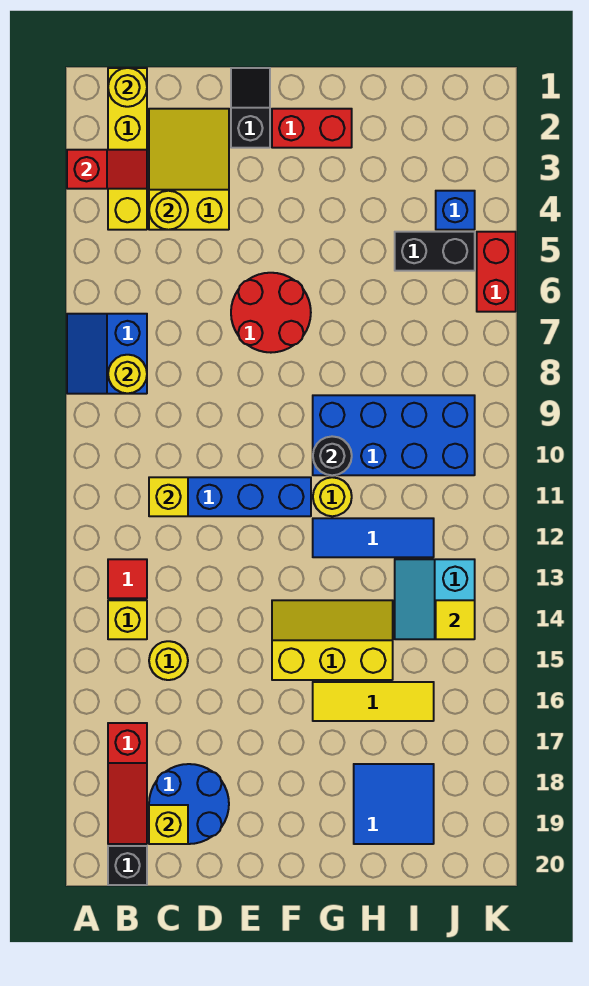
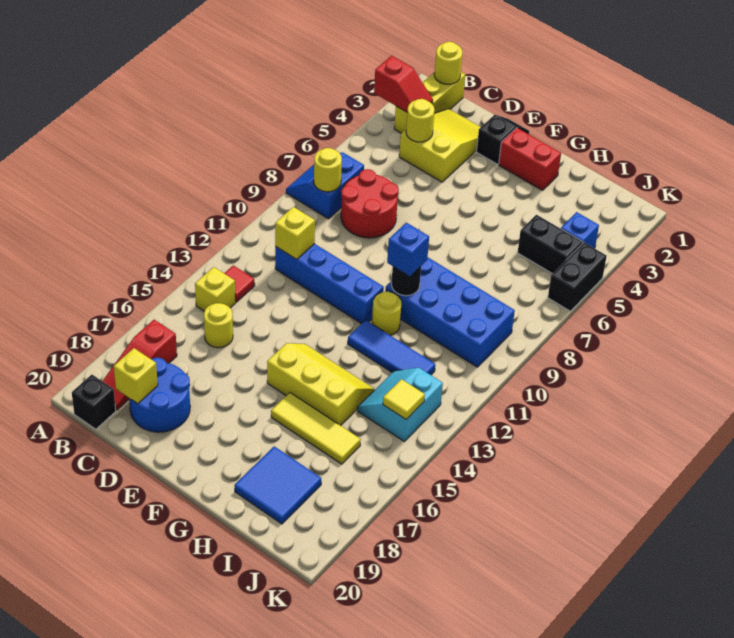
yellow brick B1:B4 level 1 -> yellow brick B1:B3 level 1
red round brick E6:F7 level 1 -> red round brick C7:D8 level 1
none -> blue brick G10 level 3
red brick K5:K6 level 1 -> black brick K5:K6 level 1

